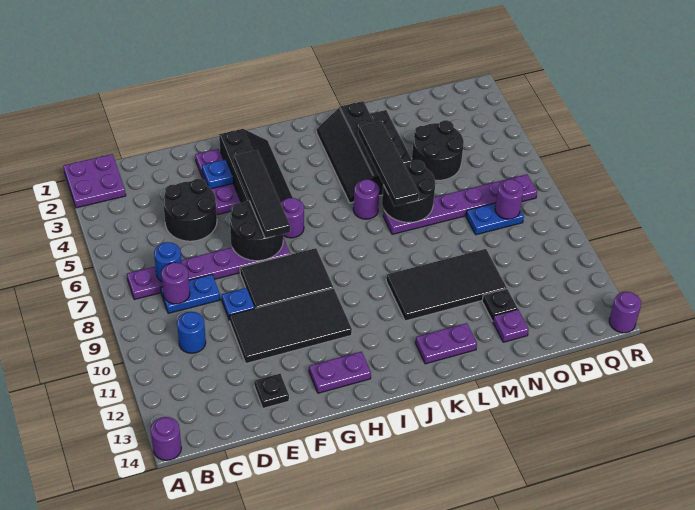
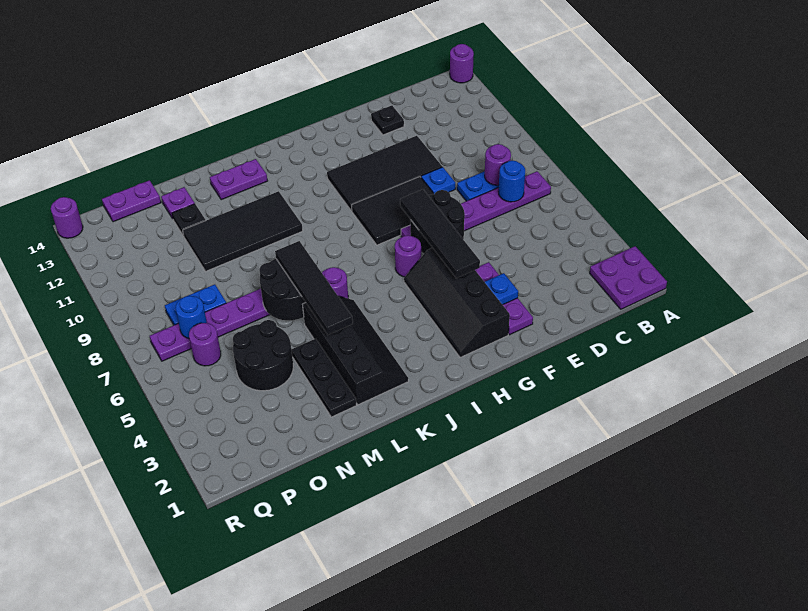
blue round brick C10 level 1 -> blue round brick P7 level 2
black round brick D4:E5 level 1 -> none
purple plate G13:H13 level 1 -> purple plate O14:P14 level 1
purple round brick P8 level 2 -> purple round brick P6 level 1

